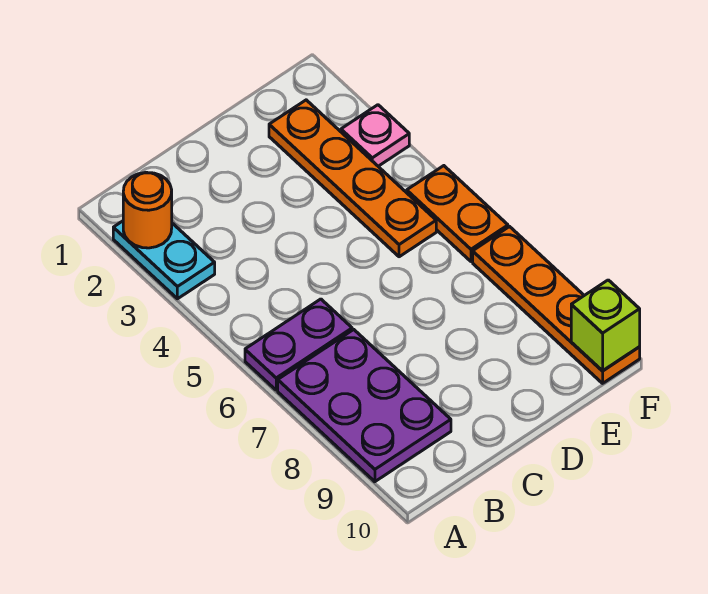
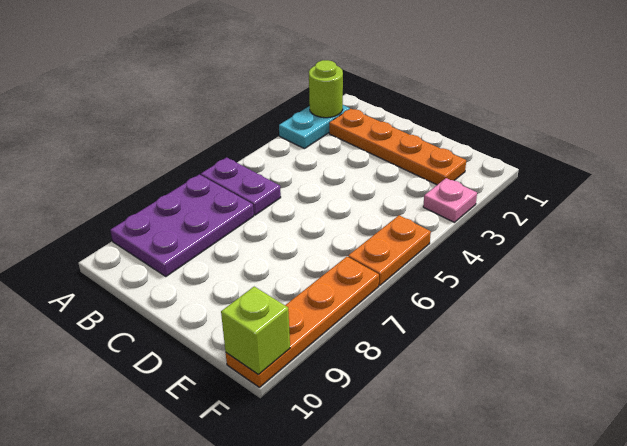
orange round brick A2 level 2 -> lime round brick A2 level 2
orange plate E2:E5 level 1 -> orange plate B2:E2 level 1

